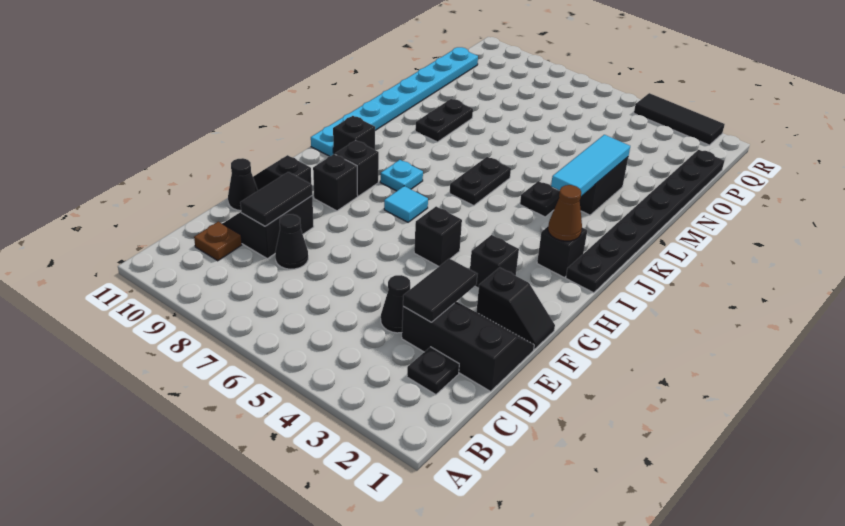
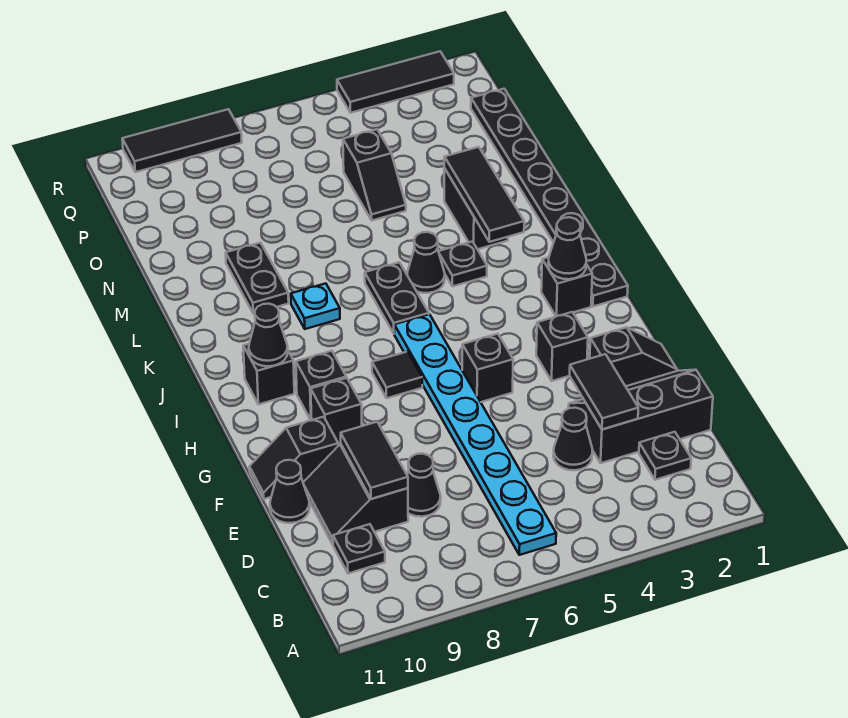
brown plate C10 level 1 -> black plate C10 level 1
cyan tile H7 level 1 -> black tile H7 level 1
brown cone I2 level 2 -> black cone I2 level 2
cyan plate I8 level 1 -> cyan plate K8 level 1
none -> black cone I10 level 2
cyan plate I11:P11 level 1 -> cyan plate B6:I6 level 1
cyan tile K3:M3 level 2 -> black tile K3:M3 level 2
none -> black cone K5 level 1
none -> black slope N5:O5 level 1 top O
none -> black tile R8:R10 level 1

